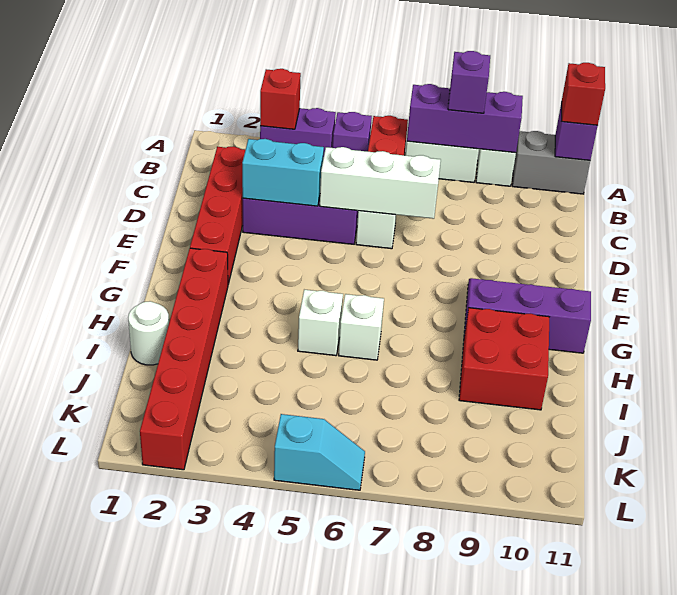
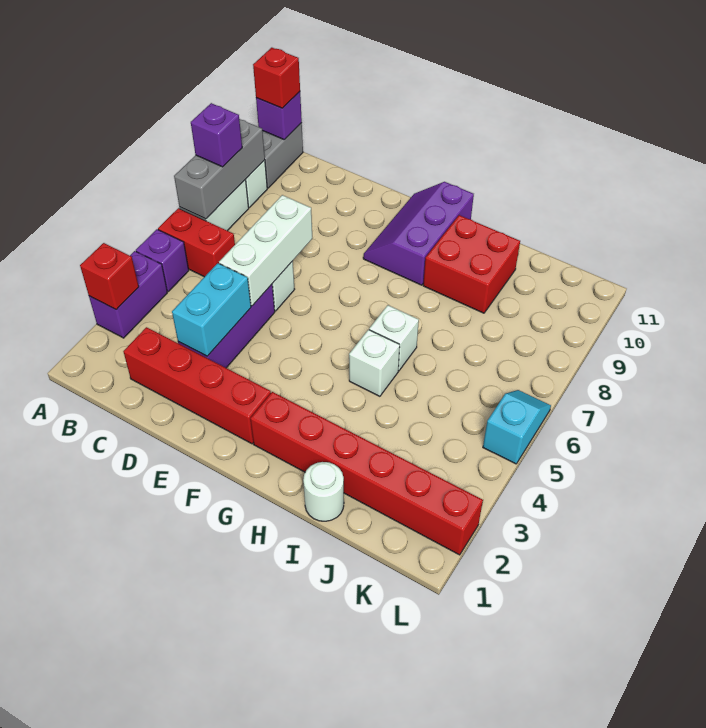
purple brick A7:A9 level 2 -> grey brick A7:A9 level 2

